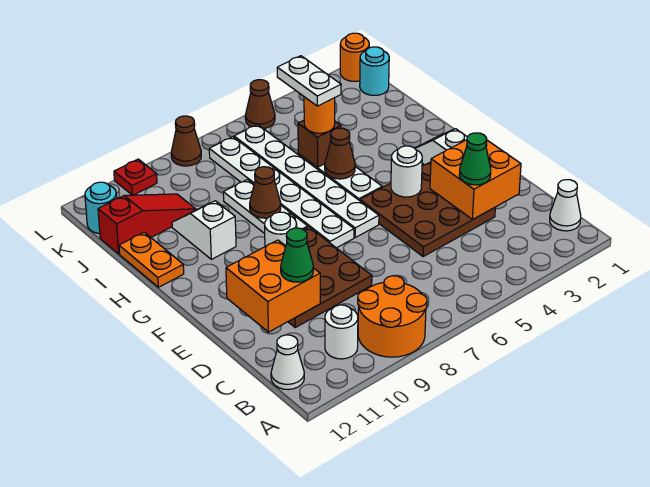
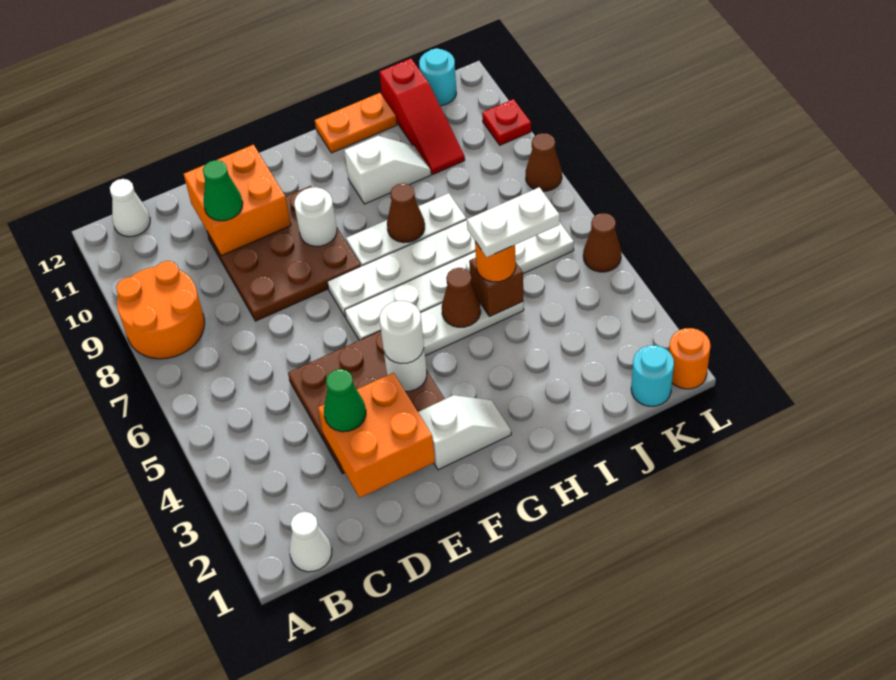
white round brick B10 level 1 -> white round brick F4 level 3

